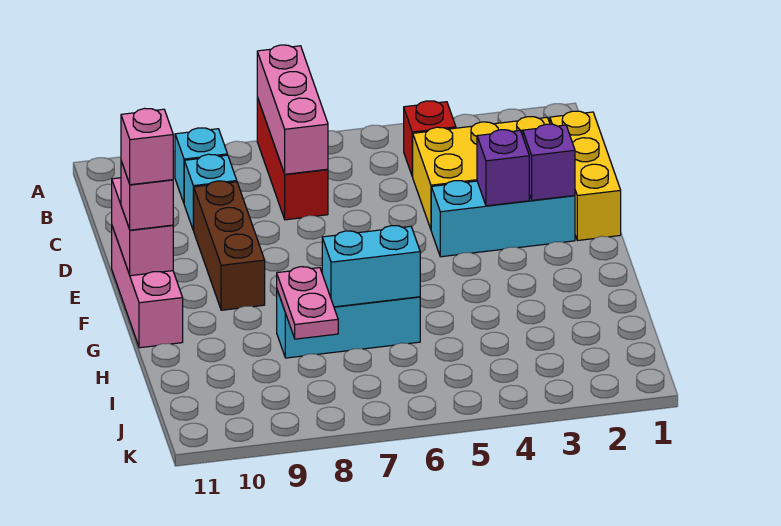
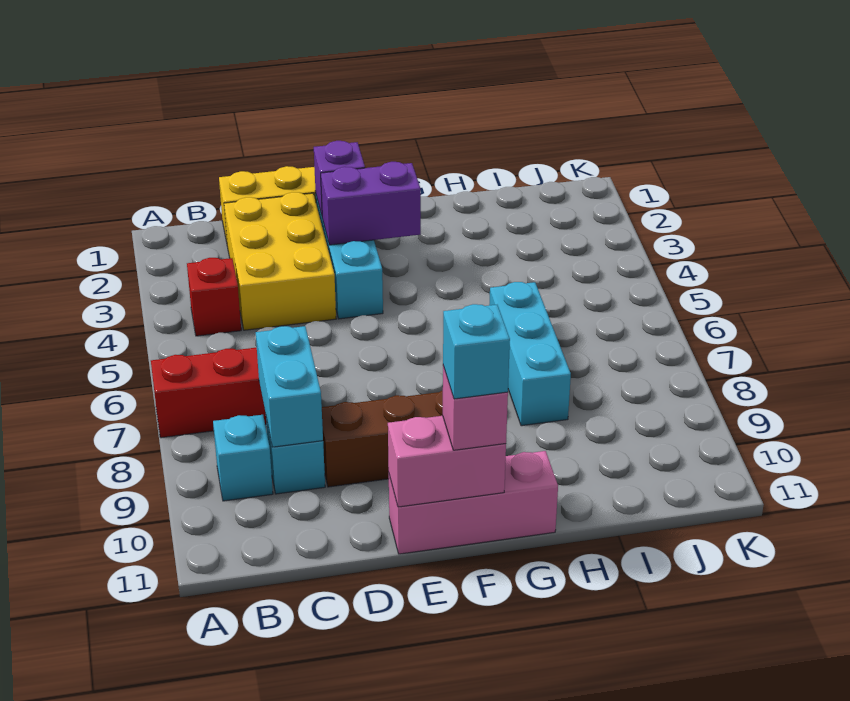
pink brick A7:C7 level 2 -> none
purple brick E3 level 2 -> purple brick E3:F3 level 2
pink brick F11 level 4 -> cyan brick F11 level 4
cyan brick H6:H7 level 2 -> cyan brick C8:C9 level 2
pink plate H8:I8 level 2 -> none

